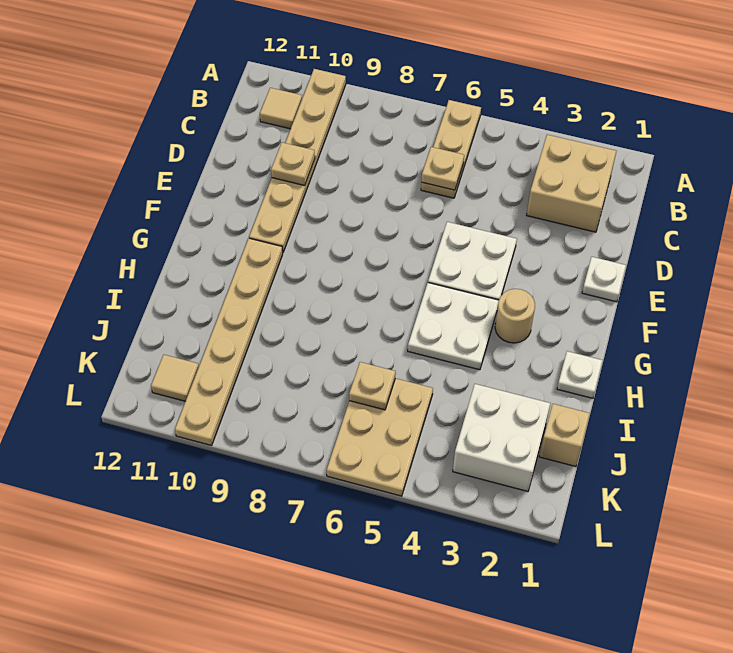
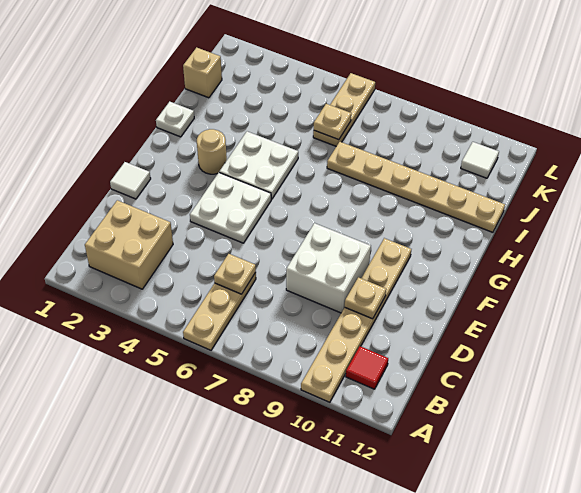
tan tile B11 level 1 -> red tile B11 level 1
white plate E1 level 1 -> white tile E1 level 1
tan plate G10:L10 level 1 -> tan plate I7:I12 level 1
white brick J2:K3 level 1 -> white brick D8:E9 level 1
tan plate J5:L6 level 1 -> tan plate J6:L6 level 1
tan tile K11 level 1 -> white tile K11 level 1

